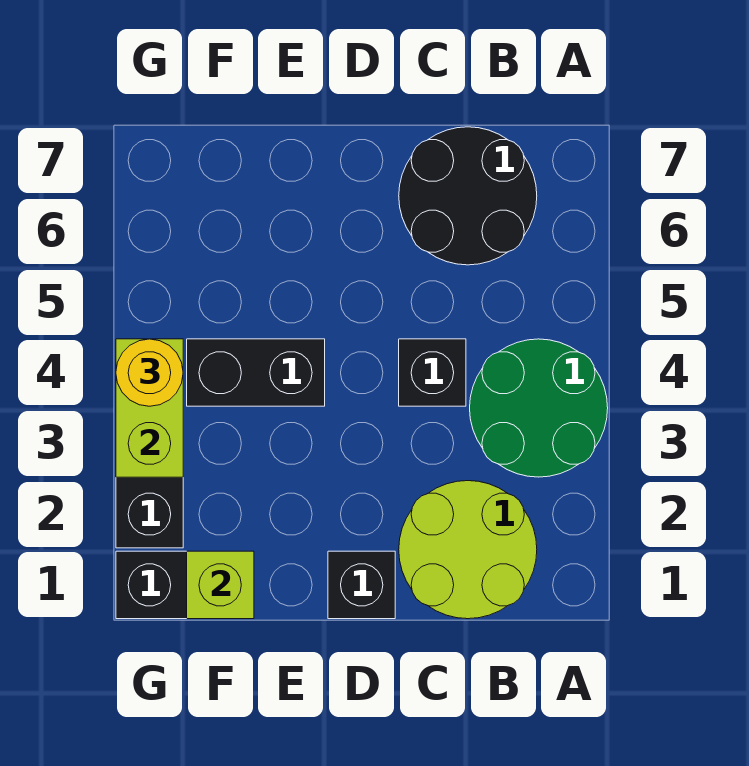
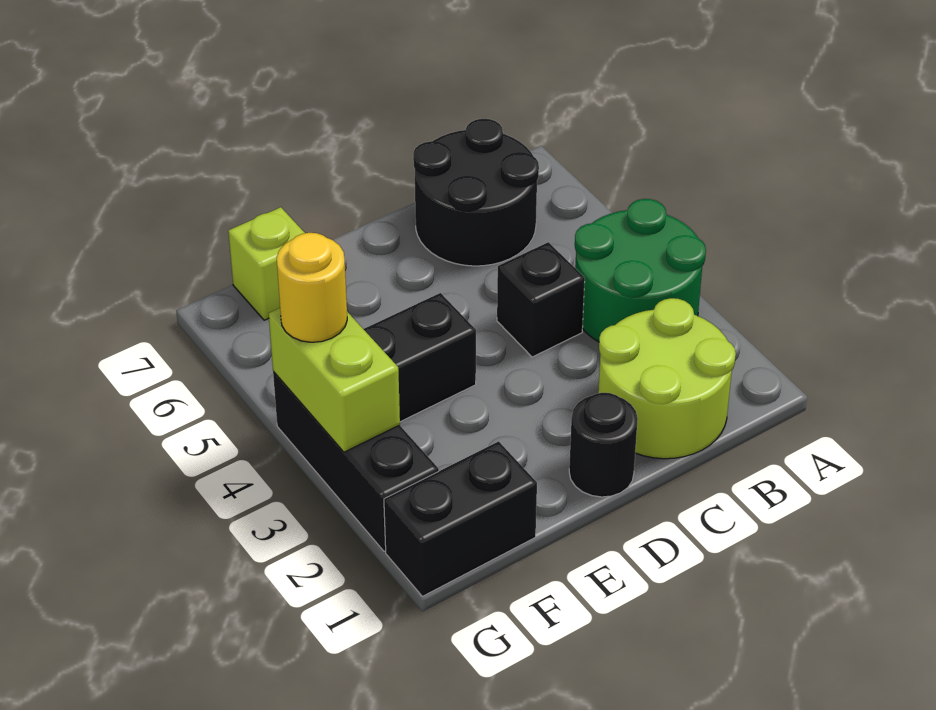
black brick D1 level 1 -> black round brick D1 level 1
lime brick F1 level 2 -> lime brick F7 level 1

